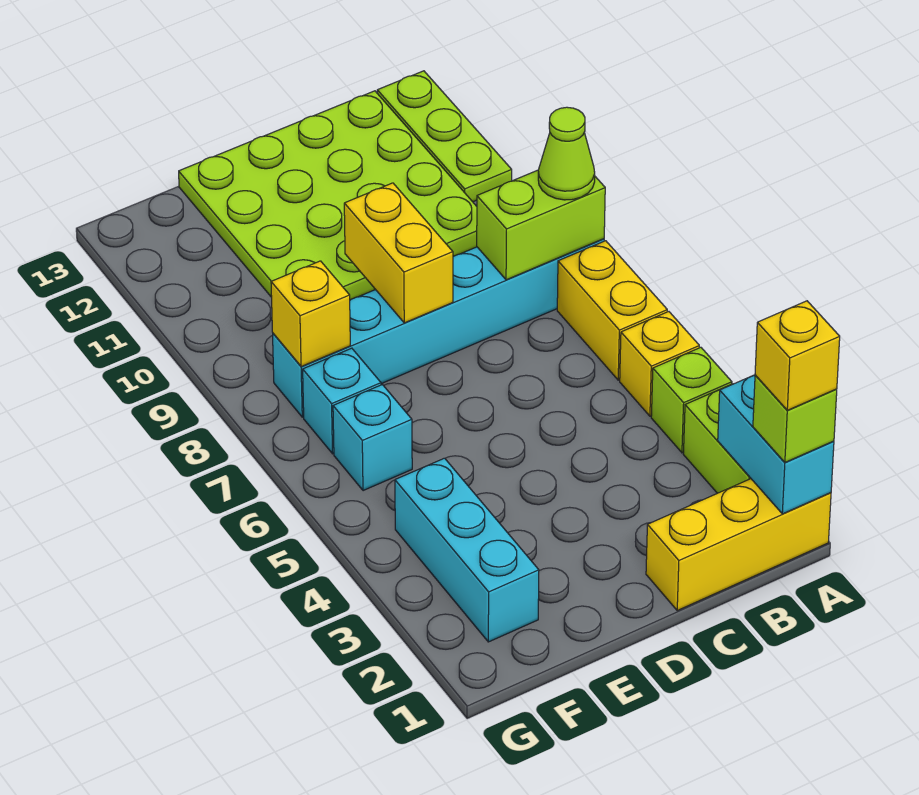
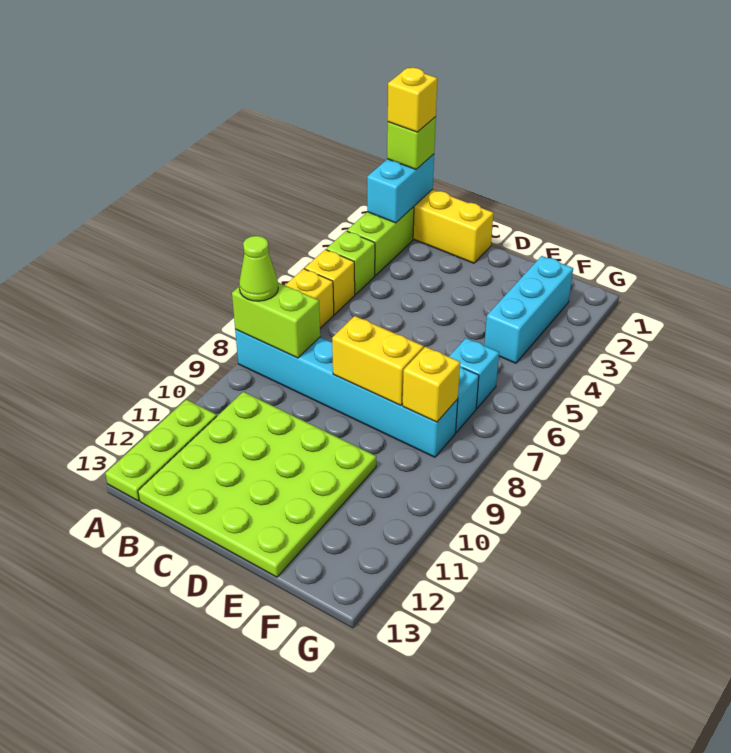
yellow brick D8:D9 level 2 -> yellow brick D8:E8 level 2

